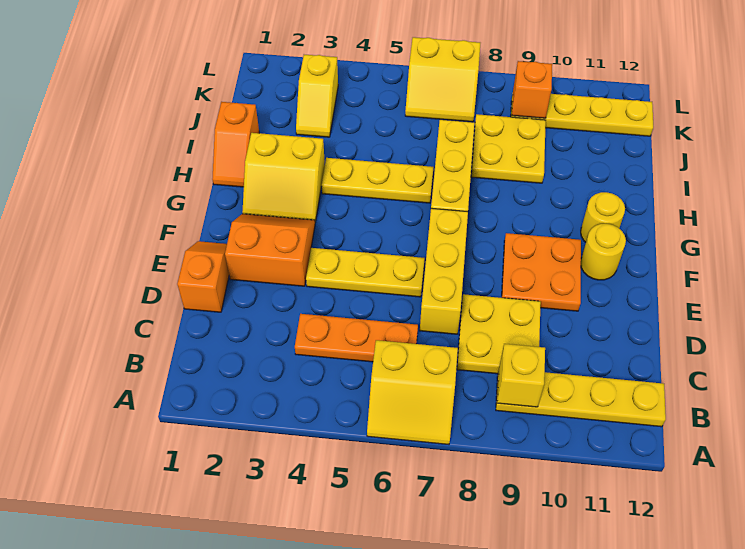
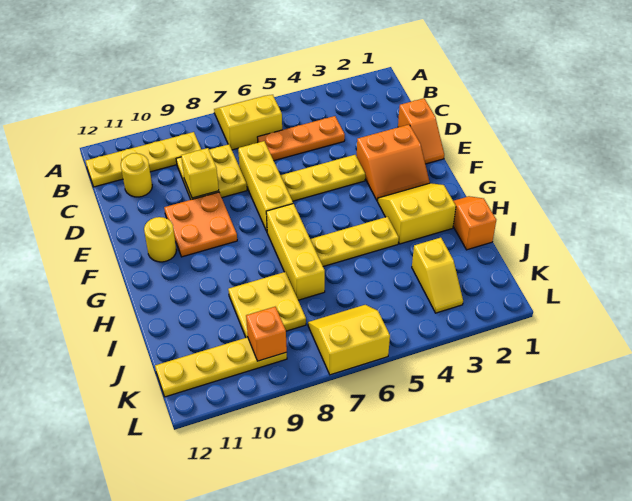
yellow brick B9 level 2 -> yellow brick D9 level 2
yellow round brick G11 level 1 -> yellow round brick C11 level 1
yellow slope J3:K3 level 1 top K -> yellow slope J3:K3 level 1 top J

